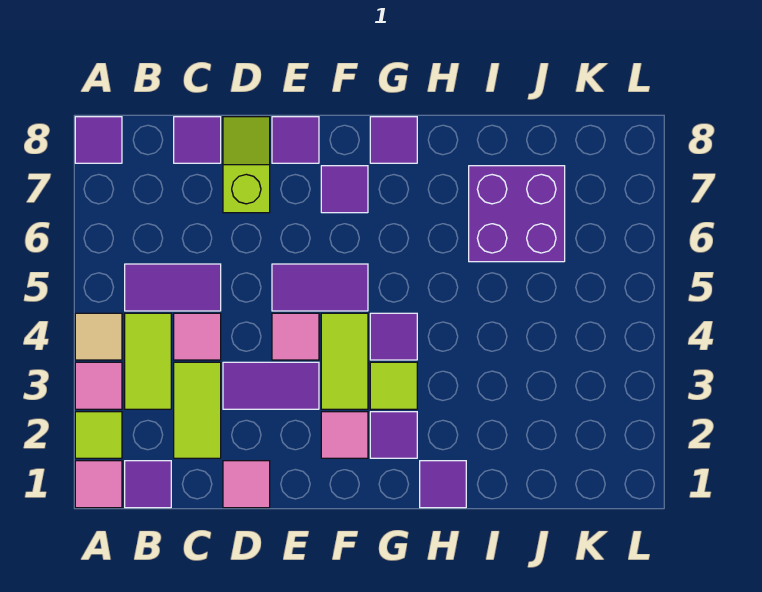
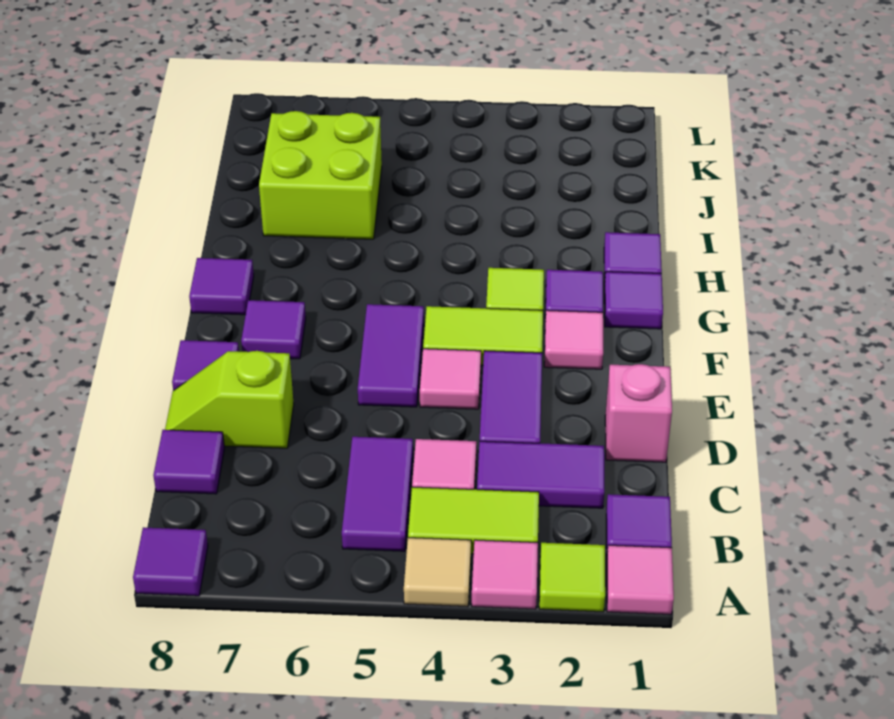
lime tile C2:C3 level 1 -> purple tile C2:C3 level 1
pink tile D1 level 1 -> pink brick D1 level 1
purple tile G4 level 1 -> purple tile G1 level 1
purple brick I6:J7 level 1 -> lime brick I6:J7 level 1

